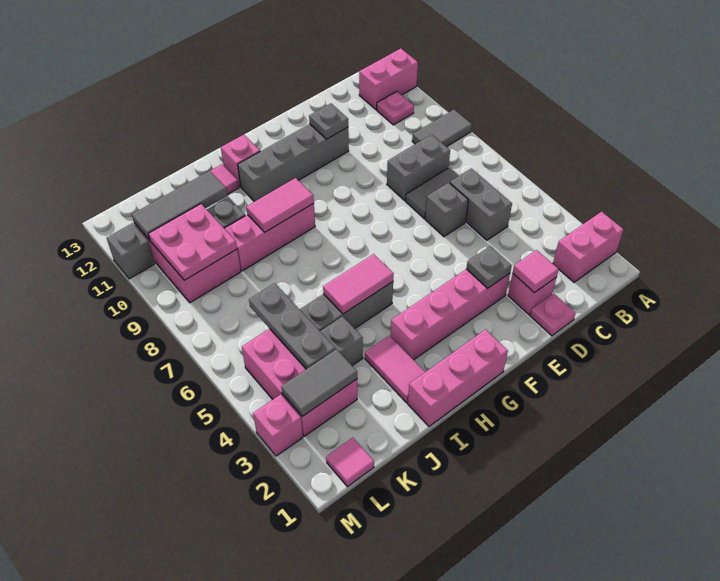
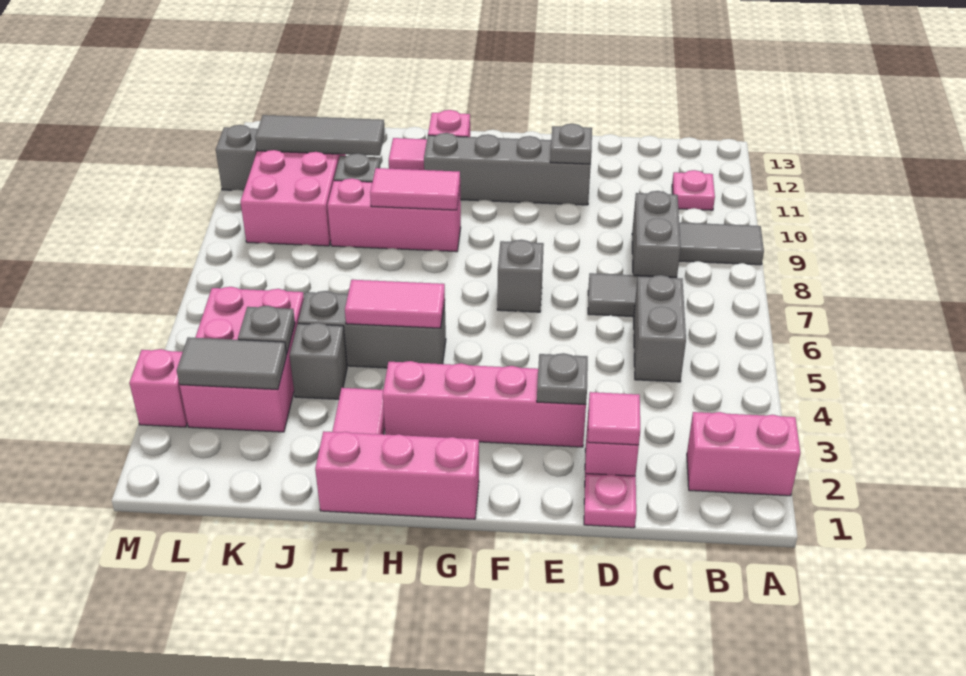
pink brick A12:B12 level 1 -> none
grey brick C8:D8 level 1 -> grey brick C8:C9 level 1
grey brick D6 level 1 -> grey brick F7 level 1
grey plate K4:K6 level 2 -> grey plate K4 level 2
pink plate K9:L10 level 2 -> none
pink tile L1 level 1 -> none

